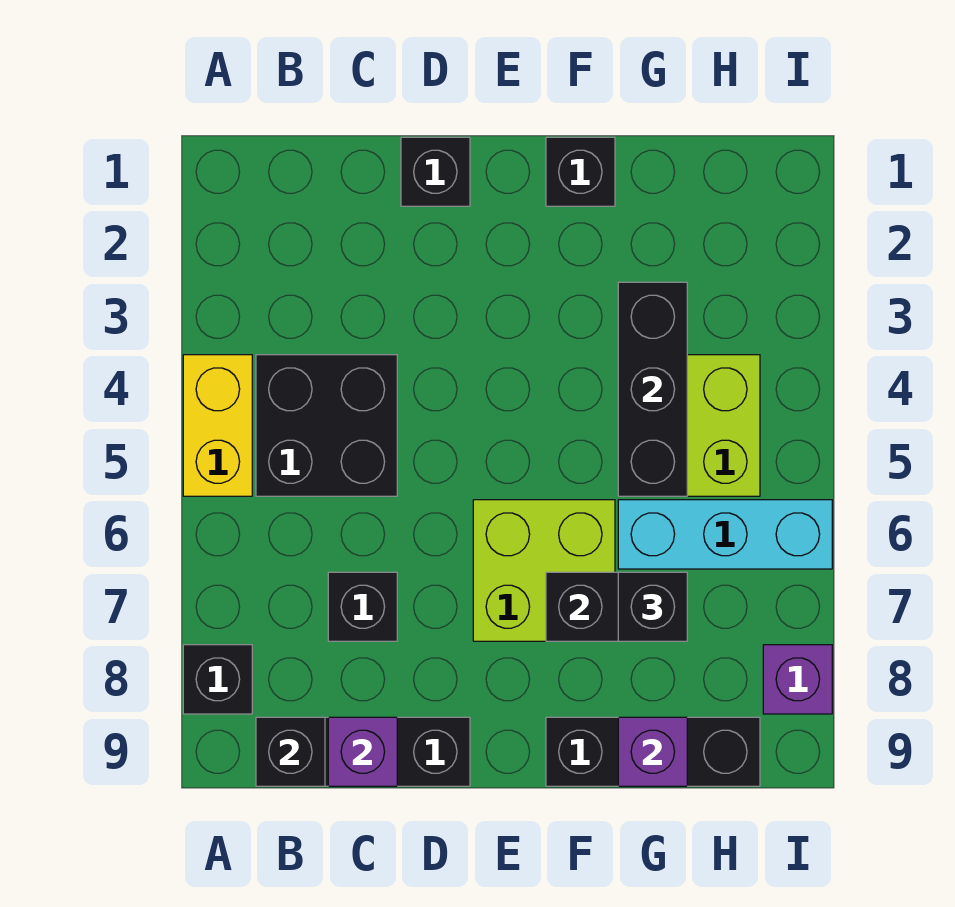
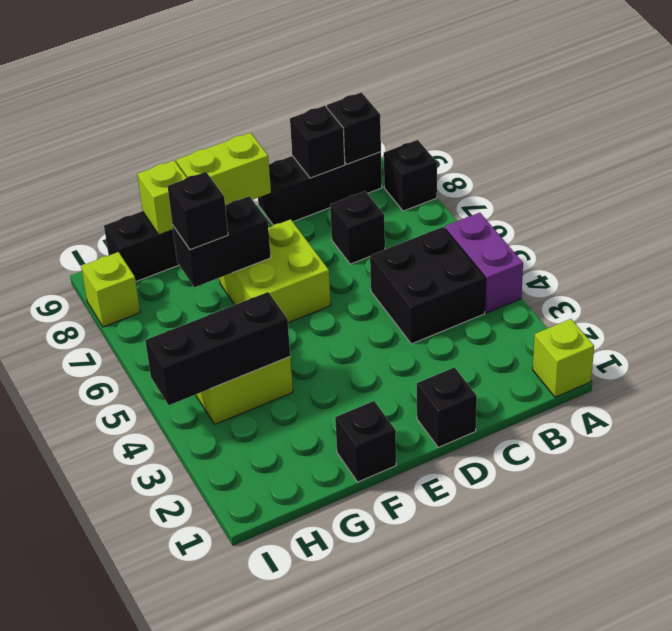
none -> lime brick A1 level 1
yellow brick A4:A5 level 1 -> purple brick A4:A5 level 1
purple brick C9 level 2 -> black brick C9 level 2
none -> lime brick E9:F9 level 2
black brick G3:G5 level 2 -> black brick G4:I4 level 2
cyan brick G6:I6 level 1 -> none
purple brick G9 level 2 -> lime brick G9 level 2
purple brick I8 level 1 -> lime brick I8 level 1

